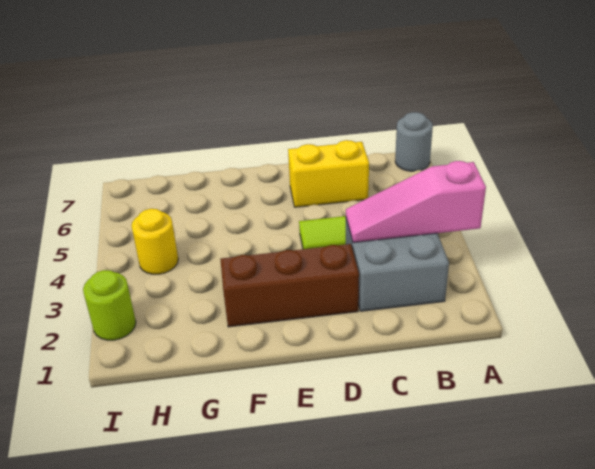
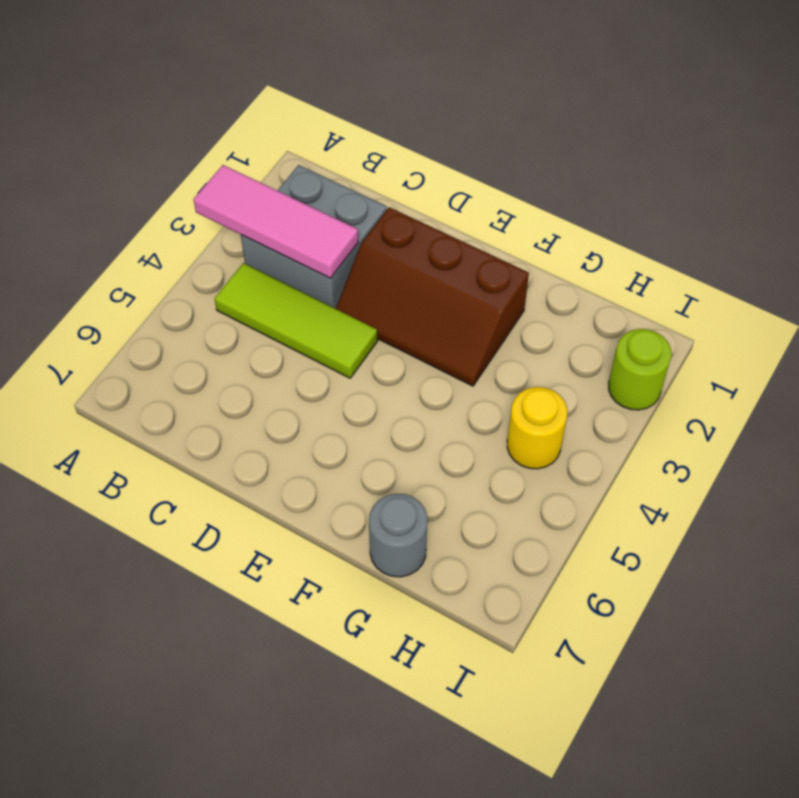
pink slope A3:C3 level 2 top A -> pink tile A3:C3 level 2
grey round brick A7 level 1 -> grey round brick G7 level 1
yellow brick C6:D6 level 1 -> none

